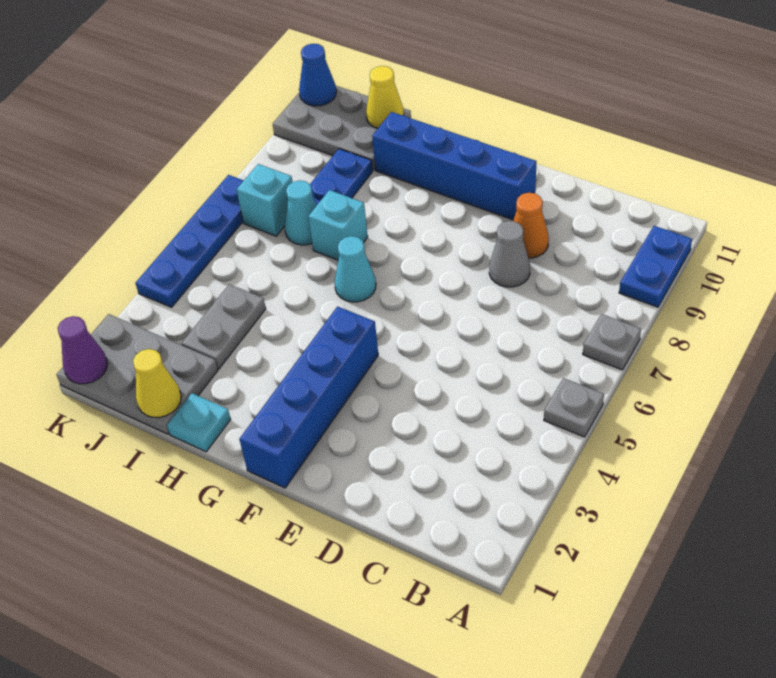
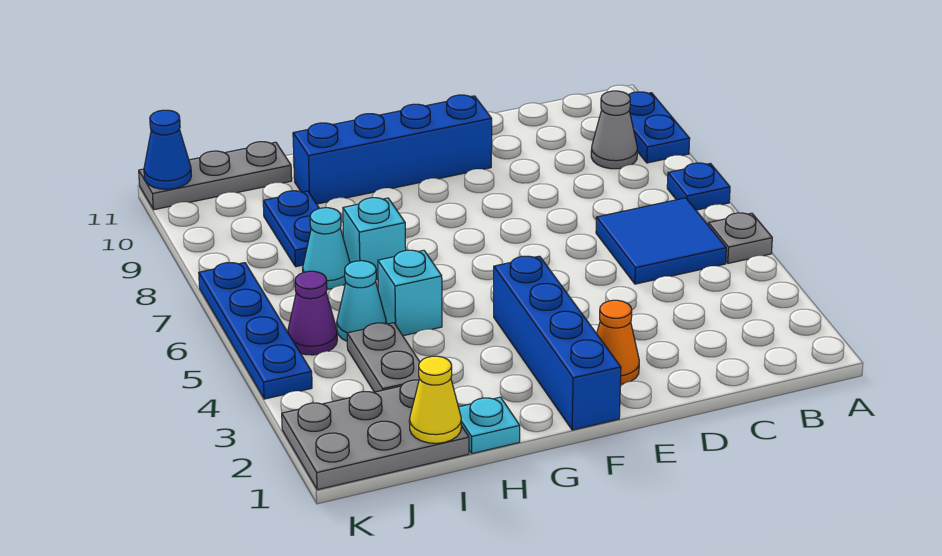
grey plate A7 level 1 -> blue plate A7 level 1
none -> blue tile B5:C6 level 1
grey cone D8 level 1 -> grey cone B9 level 1
orange cone D9 level 1 -> orange cone E2 level 1
cyan cone G6 level 1 -> cyan cone I5 level 1
grey plate I10:K11 level 1 -> grey plate I11:K11 level 1
yellow cone I11 level 2 -> none
cyan brick J7 level 1 -> cyan brick H5 level 1
purple cone K1 level 2 -> purple cone J5 level 1

